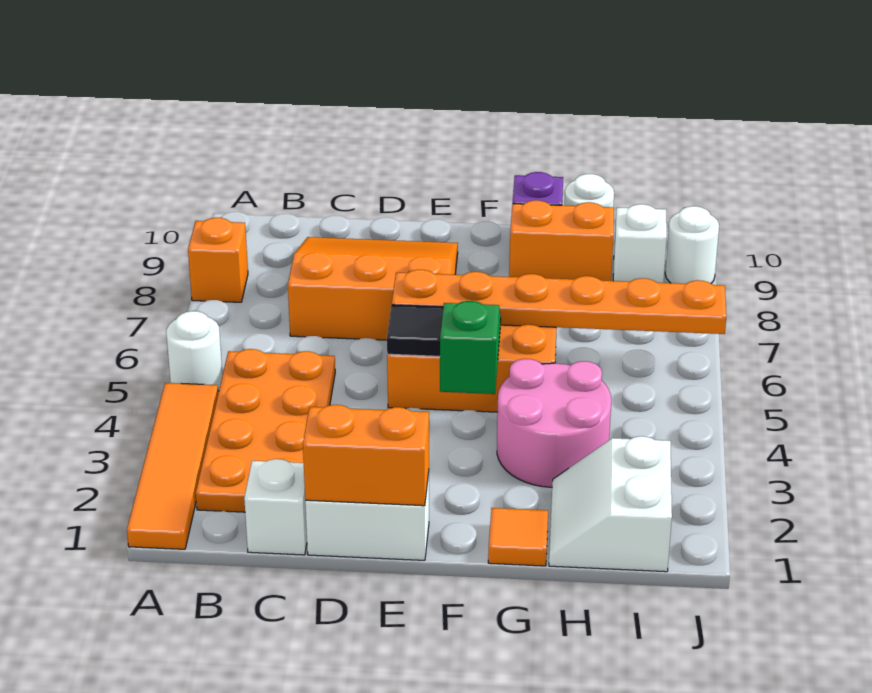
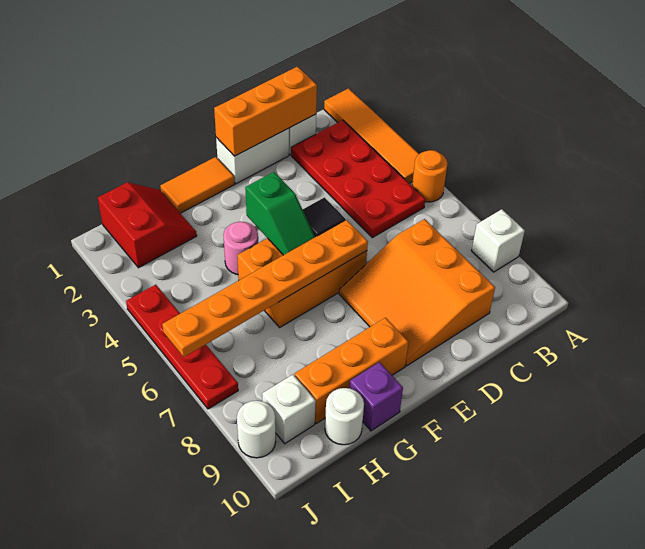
white round brick A5 level 1 -> orange round brick A5 level 1
orange brick A8 level 1 -> white brick A8 level 1
orange plate B2:C5 level 1 -> red plate B2:C5 level 1
orange slope C7:E9 level 1 top 7 -> orange slope C7:E9 level 1 top C
orange brick D1:E1 level 2 -> orange brick C1:E1 level 2
orange tile G1 level 1 -> orange tile F1:G1 level 1
pink round brick G3:H4 level 1 -> pink round brick G4 level 1
orange brick G9:H9 level 1 -> orange brick F9:H9 level 1
white slope H1:I2 level 1 top I -> red slope H1:I2 level 1 top I
none -> red plate J4:J7 level 1

